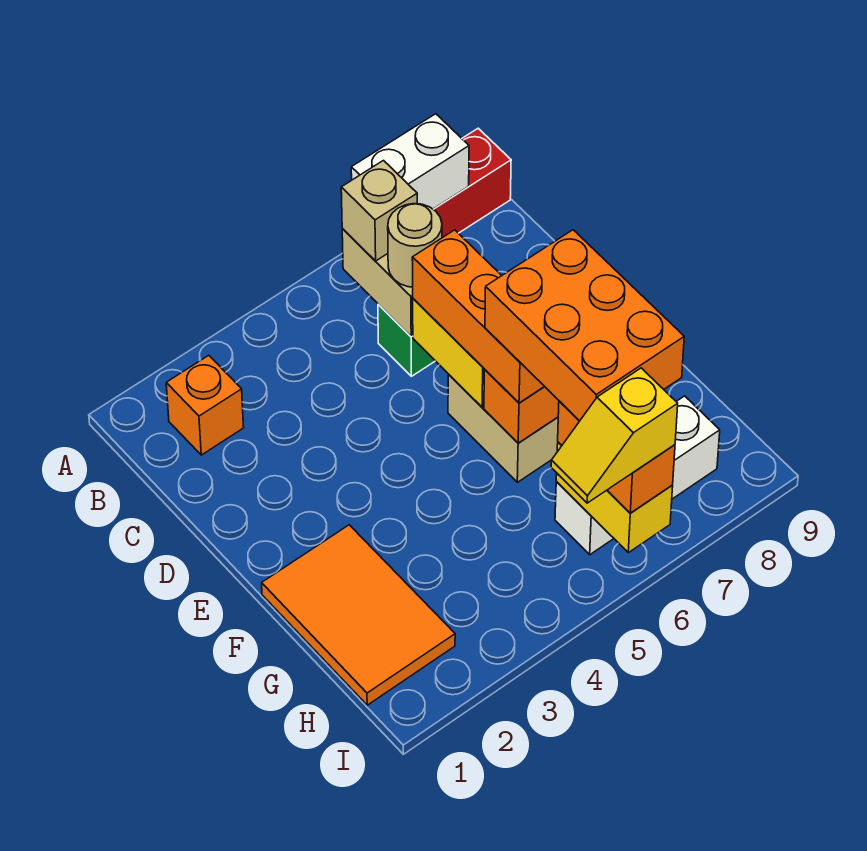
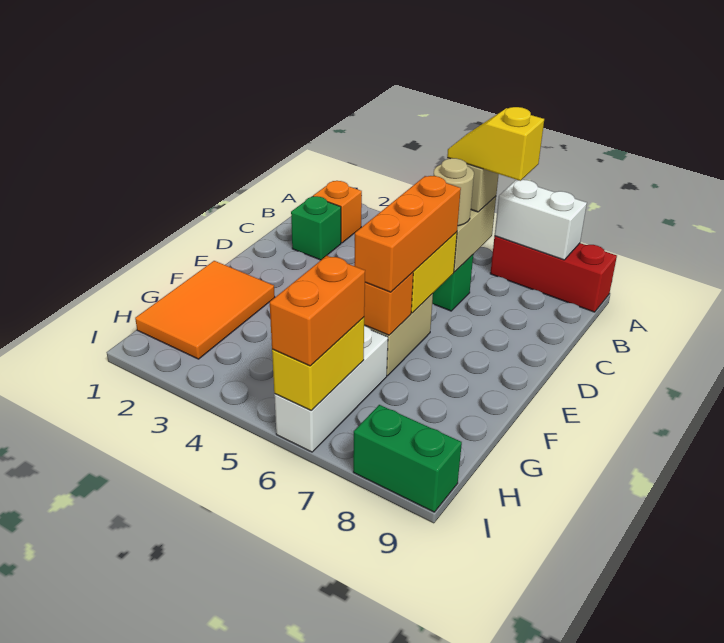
none -> green brick C2 level 1
orange brick F6:H7 level 4 -> none
white brick H6:H8 level 1 -> white brick G6:I6 level 1
yellow slope I5:I6 level 4 top 6 -> yellow slope B6:B7 level 4 top 7
none -> green brick I8:I9 level 1

